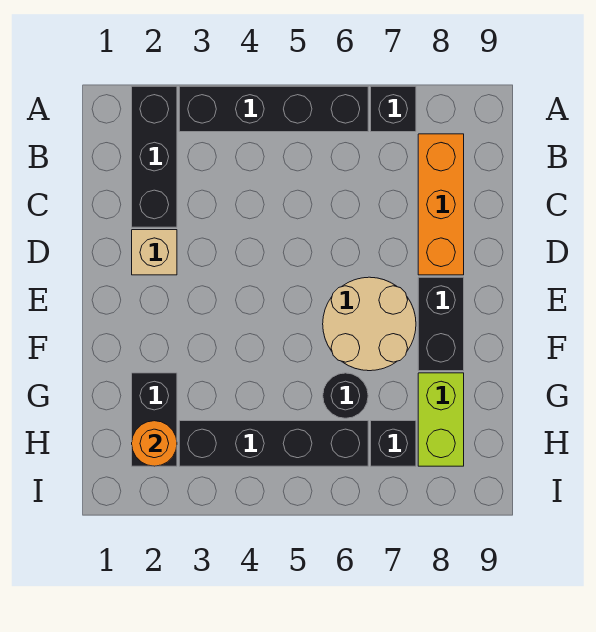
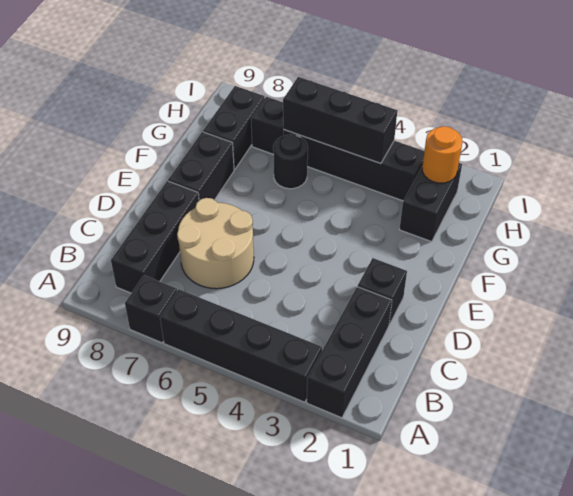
orange brick B8:D8 level 1 -> black brick B8:D8 level 1
tan brick D2 level 1 -> black brick D2 level 1
tan round brick E6:F7 level 1 -> tan round brick C6:D7 level 1
lime brick G8:H8 level 1 -> black brick G8:H8 level 1
none -> black brick H4:H6 level 2

